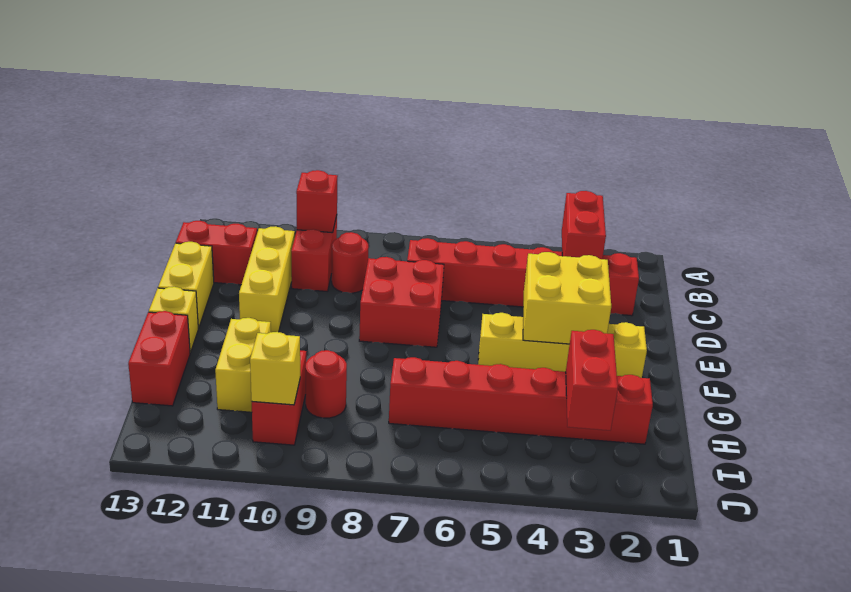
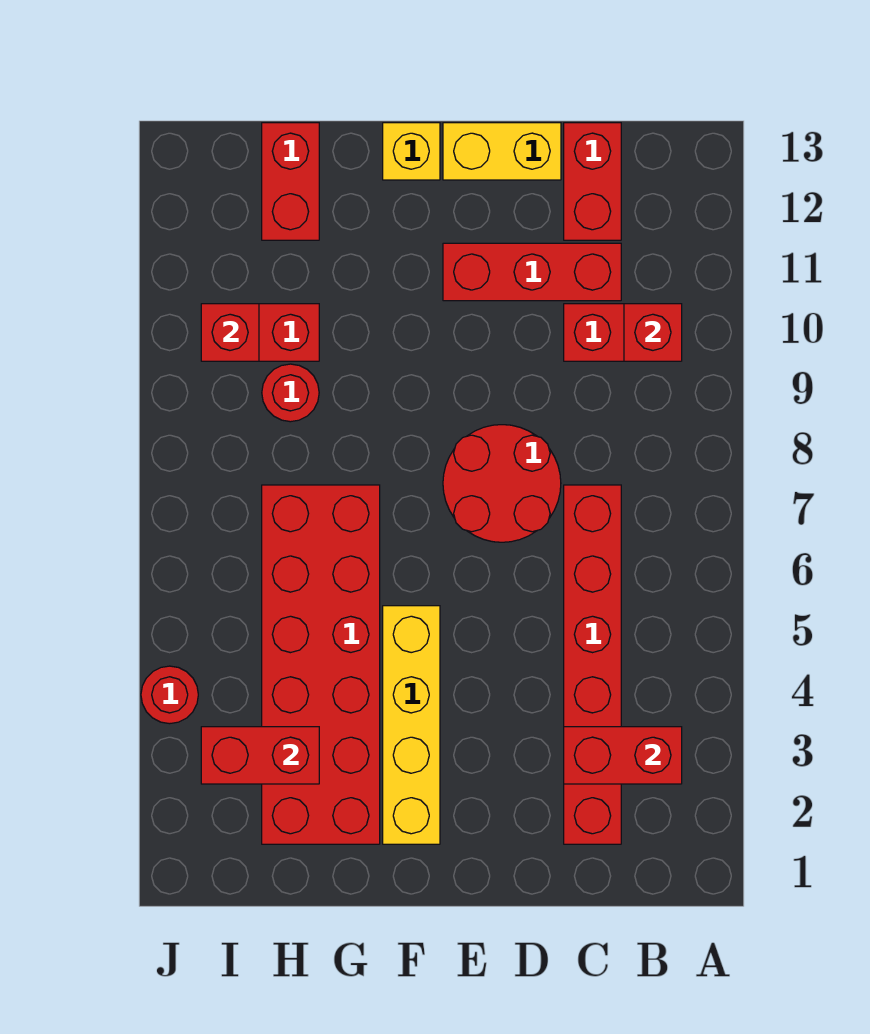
red round brick C9 level 1 -> red round brick J4 level 1
yellow brick C11:E11 level 1 -> red brick C11:E11 level 1
red brick D7:E8 level 1 -> red round brick D7:E8 level 1
yellow brick E3:F4 level 2 -> none
yellow brick G11:H11 level 1 -> none
red brick G13:H13 level 1 -> red brick H12:H13 level 1
red brick H2:H7 level 1 -> red brick G2:H7 level 1
yellow brick I10 level 2 -> red brick I10 level 2

